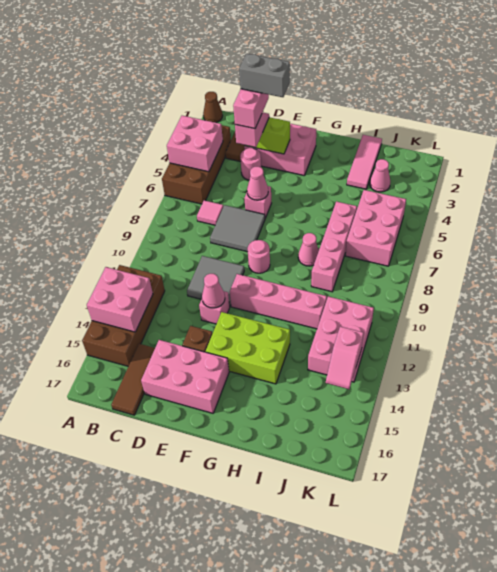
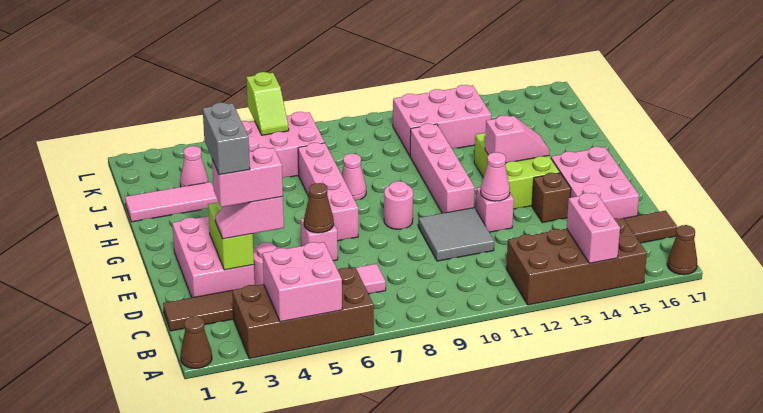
pink brick A13:B14 level 2 -> pink brick A14:B14 level 2
none -> brown cone A17 level 1
grey tile D7:E8 level 1 -> none
pink cone E6 level 2 -> brown cone E6 level 2
pink brick I6:I9 level 1 -> pink brick F7:I7 level 1
none -> lime slope K6:L6 level 2 top L
pink slope K13:K14 level 2 top 13 -> pink slope G13:G14 level 2 top 13

